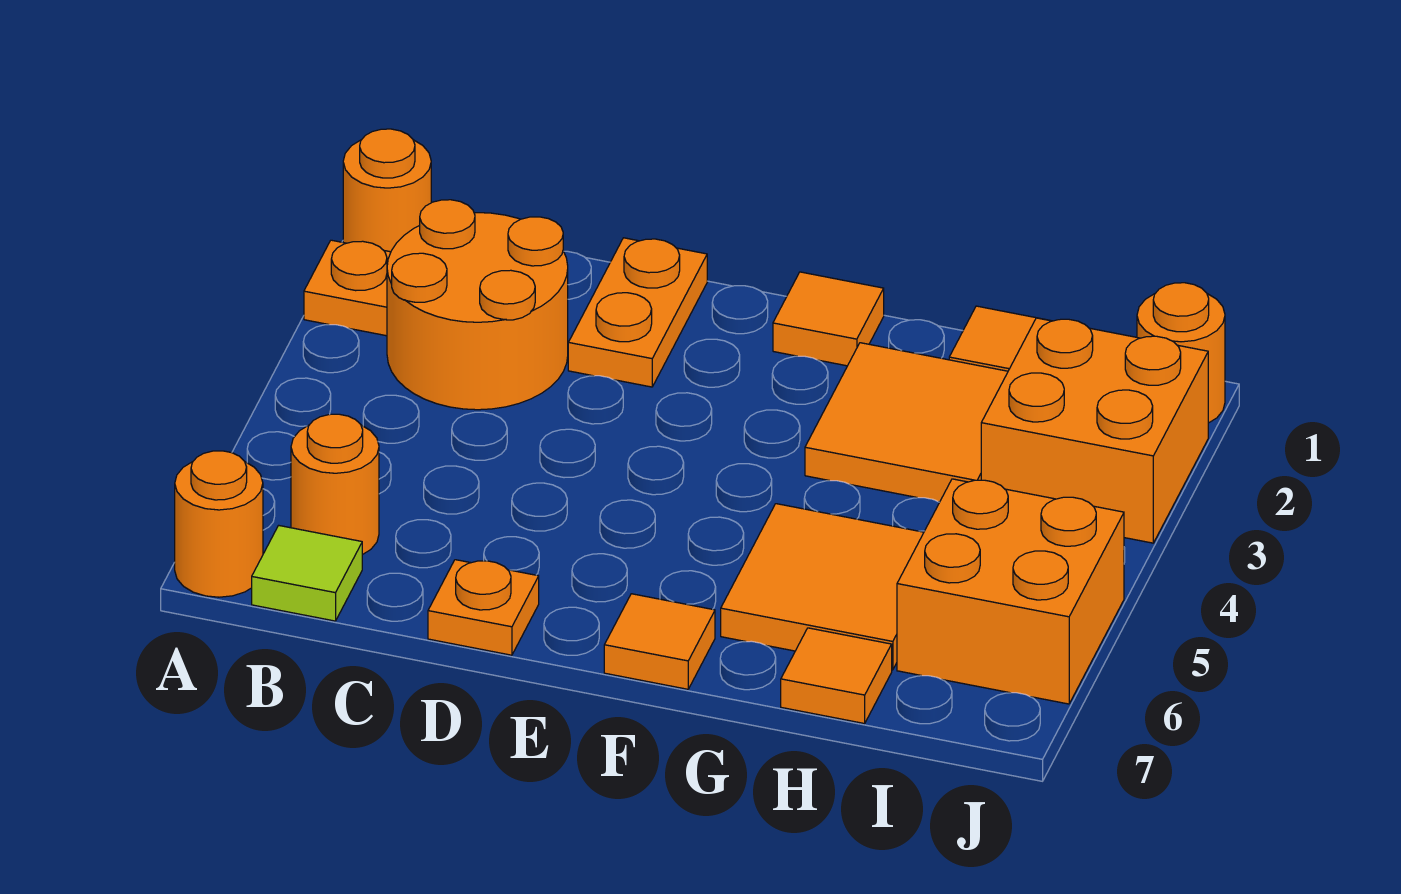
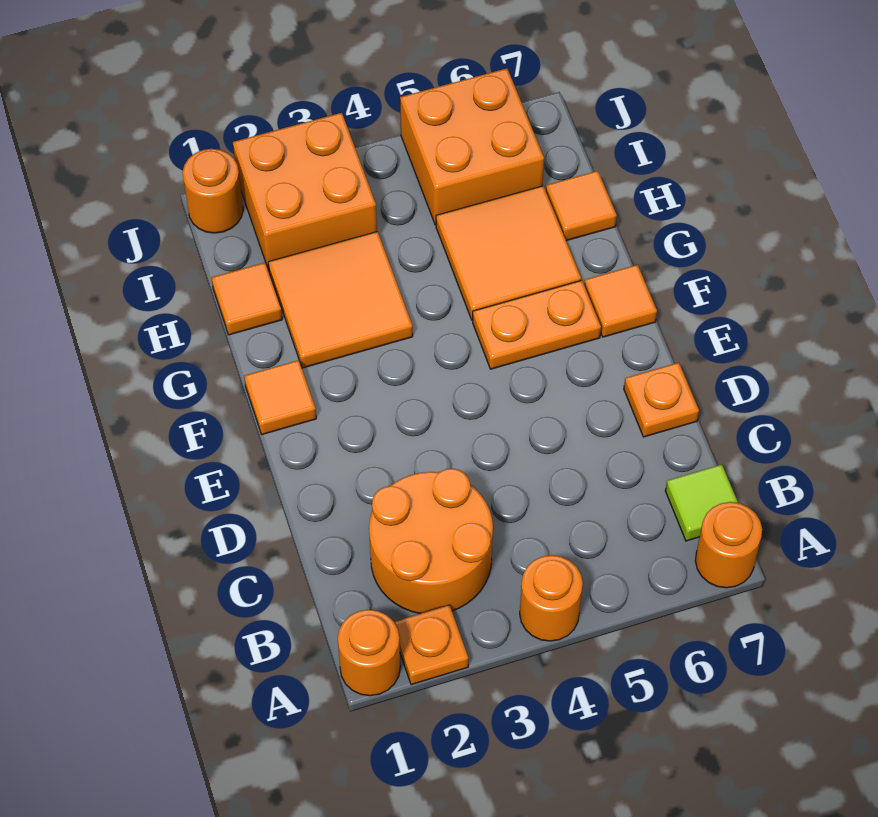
orange round brick B6 level 1 -> orange round brick A4 level 1
orange plate D1:D2 level 1 -> orange plate F5:F6 level 1

